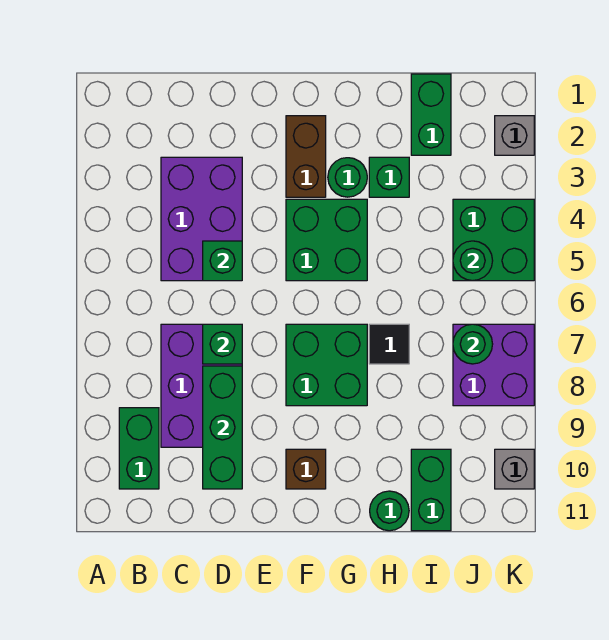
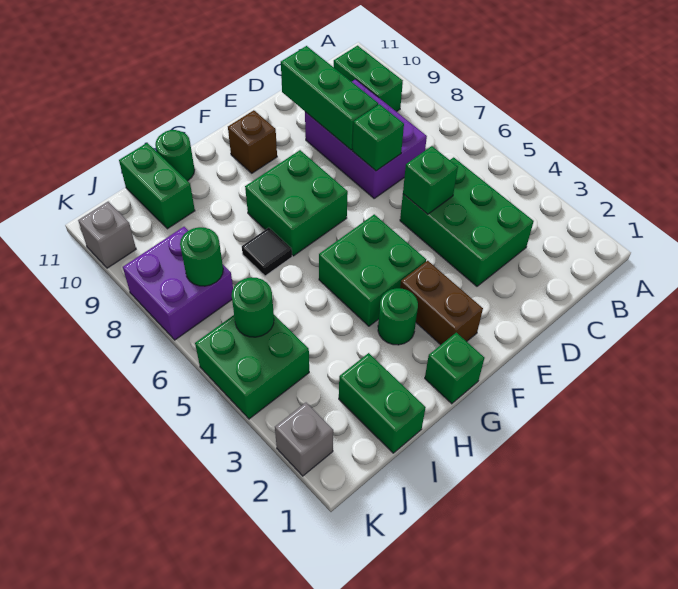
purple brick C3:D5 level 1 -> green brick C3:D5 level 1
green brick H3 level 1 -> green brick G1 level 1

